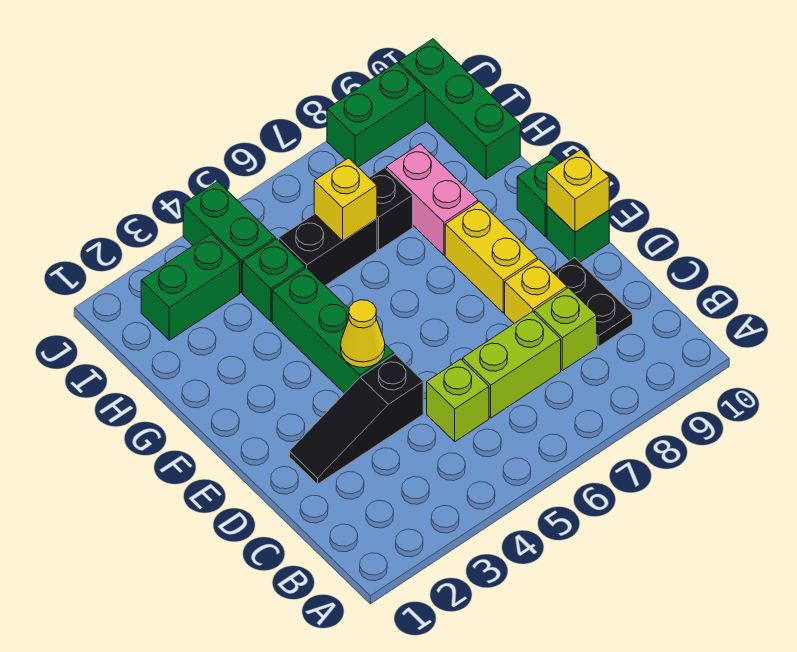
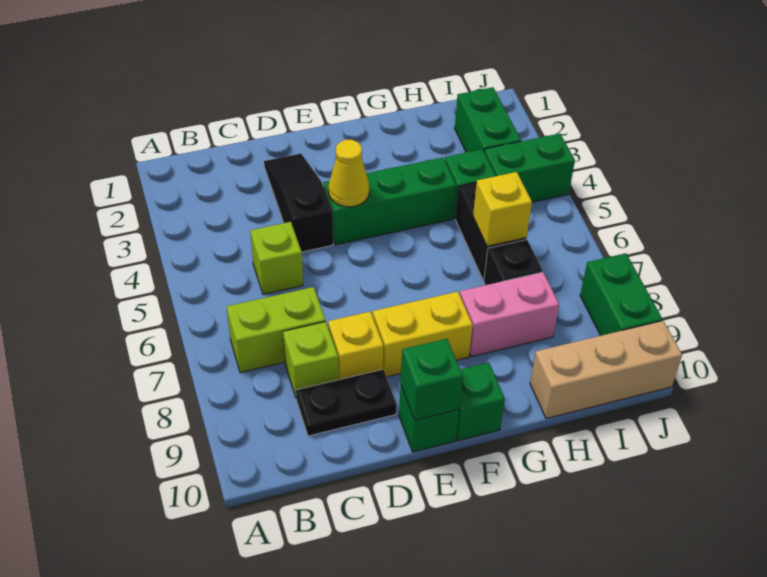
lime brick C6:C7 level 1 -> lime brick B7:C7 level 1
yellow brick E10 level 2 -> green brick E10 level 2
green brick H10:J10 level 1 -> tan brick H10:J10 level 1

